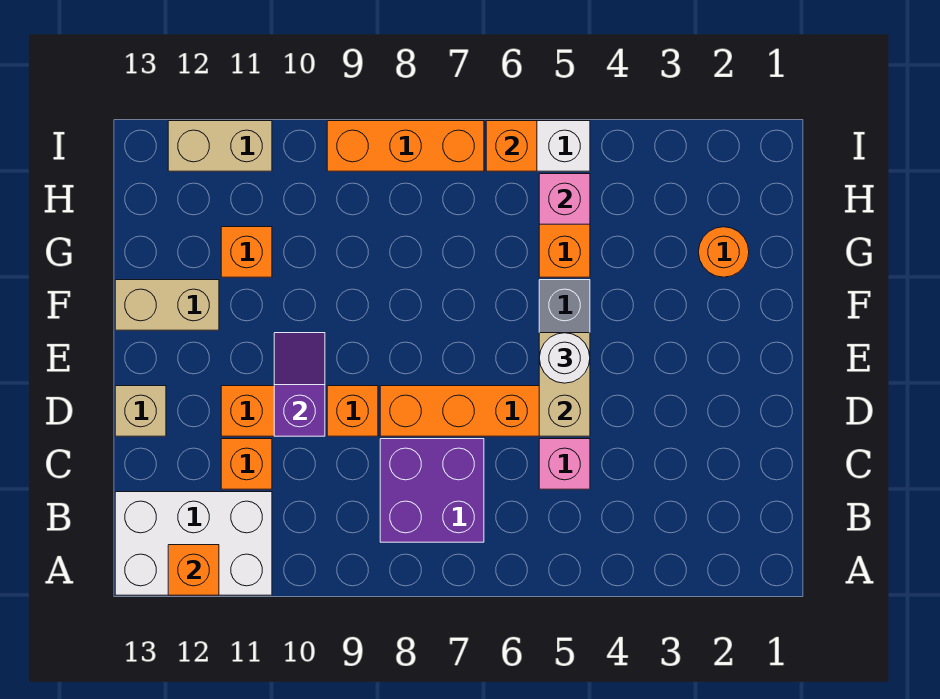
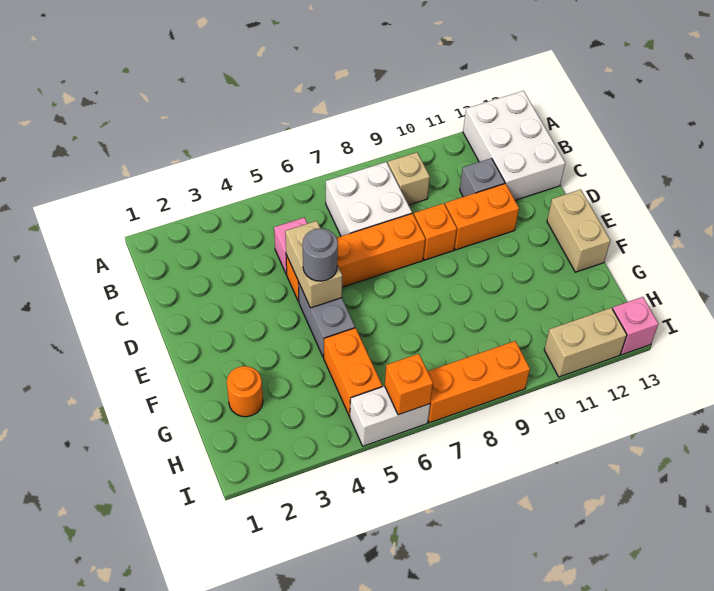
white brick A11:B13 level 1 -> white brick A12:C13 level 1
orange brick A12 level 2 -> none
purple brick B7:C8 level 1 -> white brick B7:C8 level 1
orange brick C11 level 1 -> grey brick C11 level 1
purple slope D10:E10 level 2 top D -> none
tan brick D13 level 1 -> tan brick B9 level 1
white round brick E5 level 3 -> grey round brick E5 level 3
tan brick F12:F13 level 1 -> tan brick E13:F13 level 1
orange brick G11 level 1 -> none
pink brick H5 level 2 -> pink brick I13 level 1

